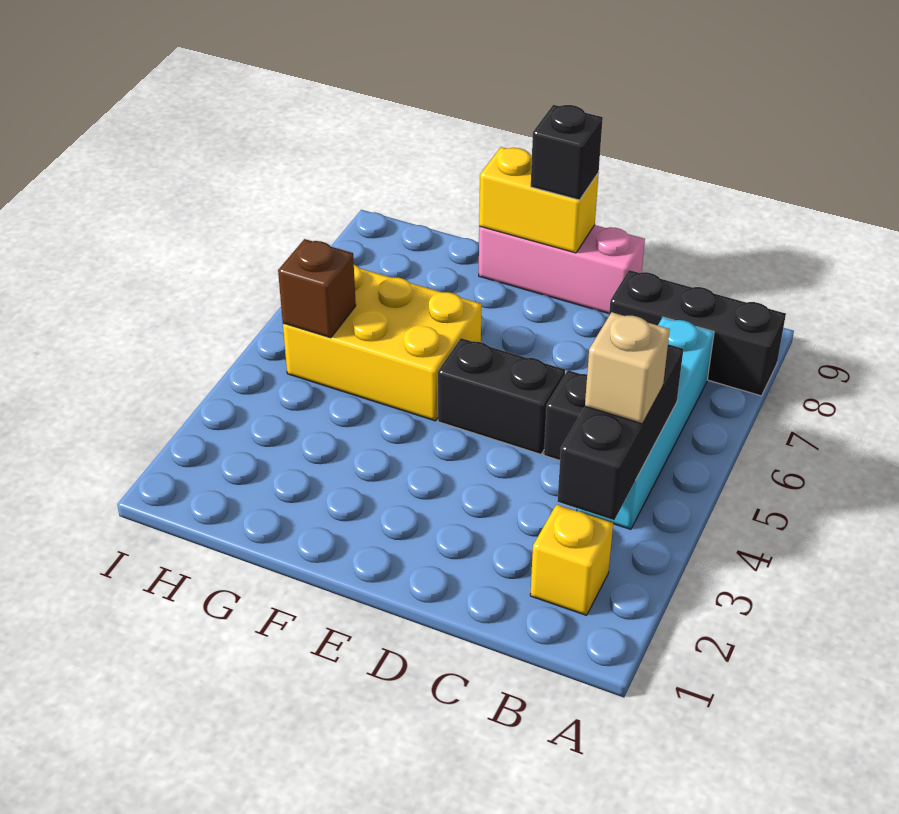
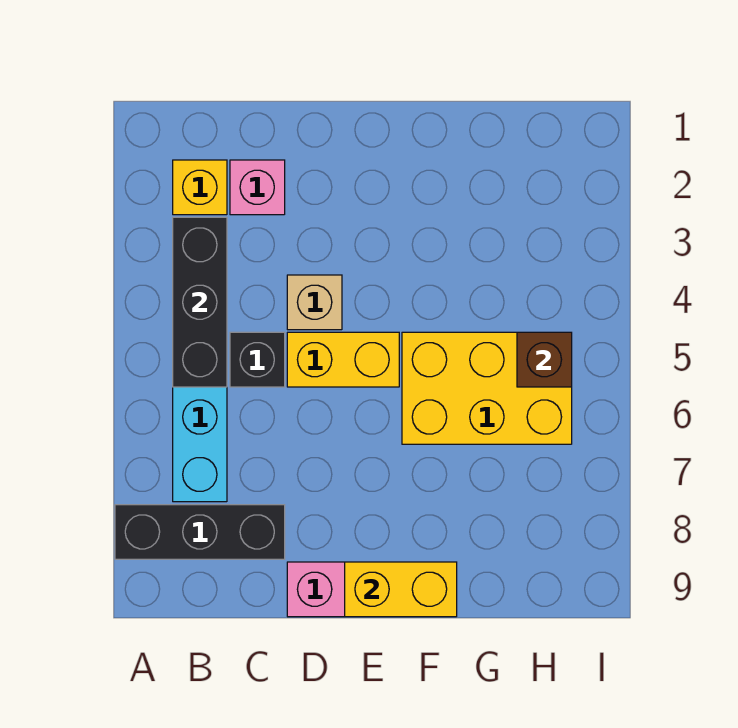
tan brick B4 level 3 -> tan brick D4 level 1
none -> pink brick C2 level 1
black brick D5:E5 level 1 -> yellow brick D5:E5 level 1
black brick E9 level 3 -> none

